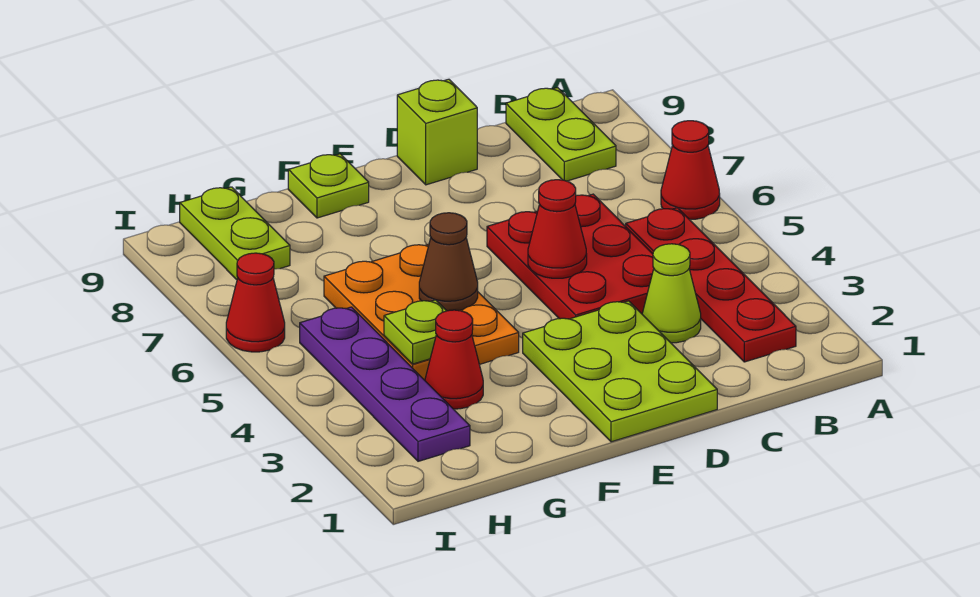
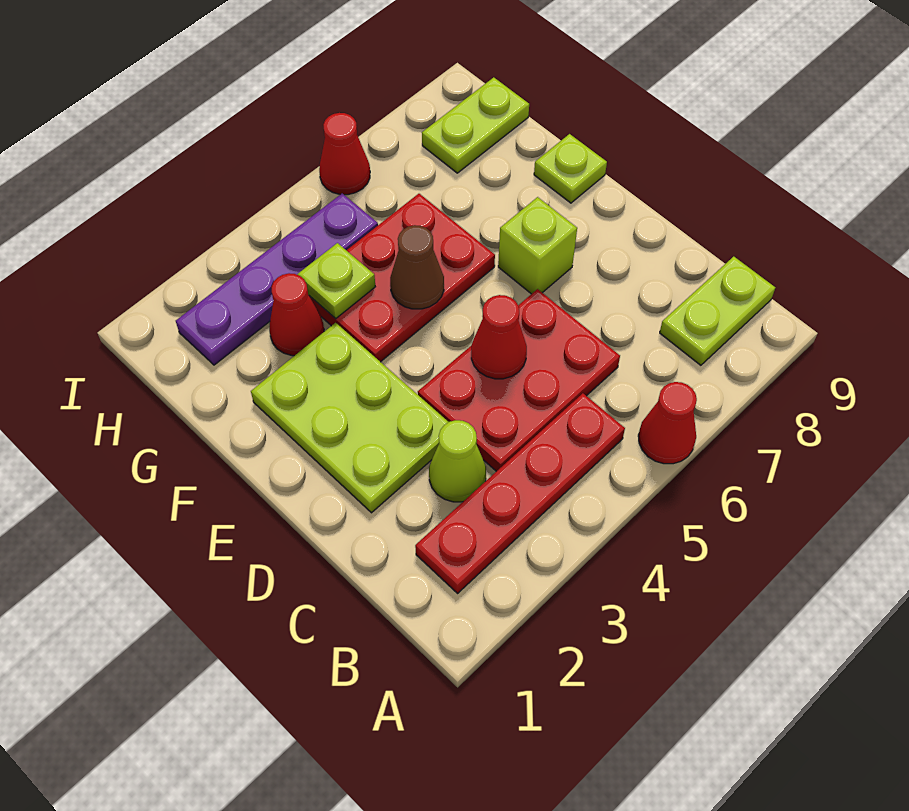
lime plate D1:E3 level 1 -> lime plate D2:F3 level 1
lime brick D9 level 1 -> lime brick E7 level 1
orange plate F4:G6 level 1 -> red plate F4:G6 level 1

